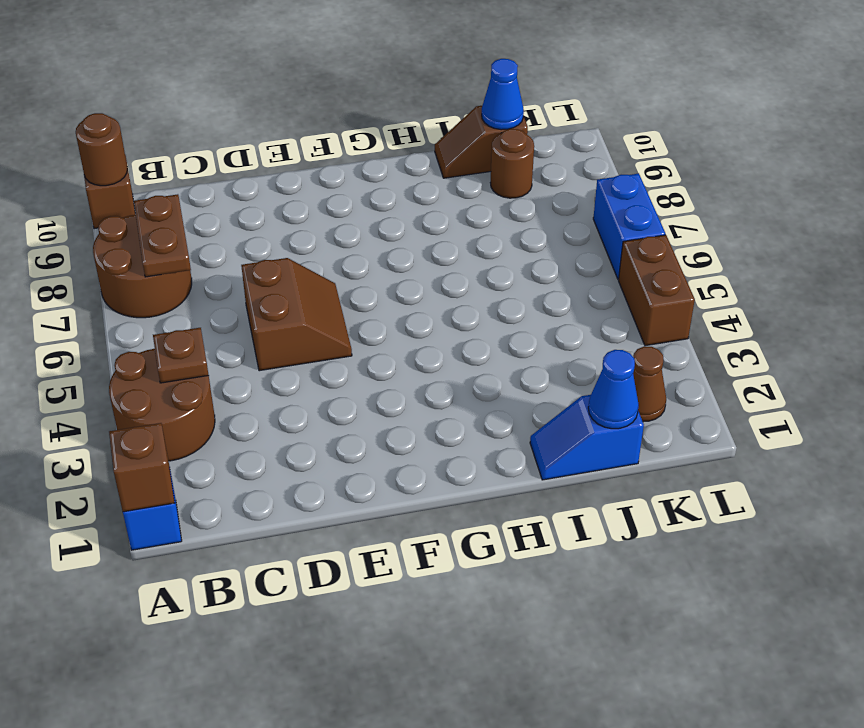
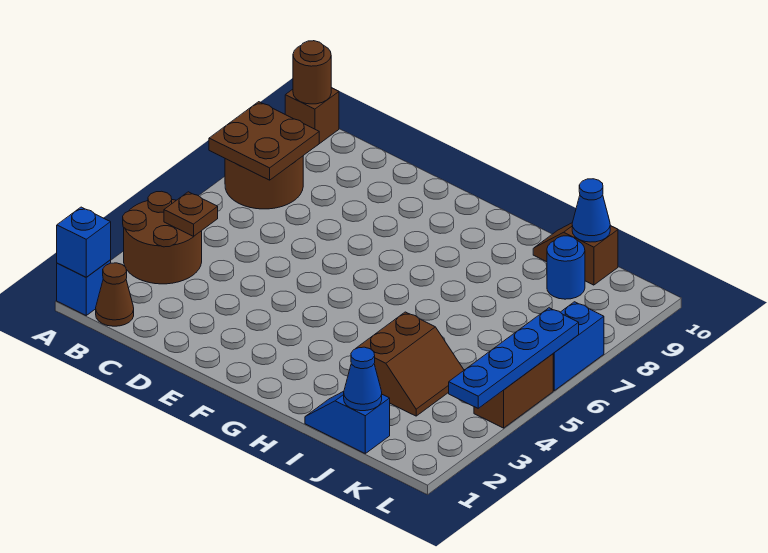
brown brick A1 level 2 -> blue brick A1 level 2
brown plate B7:B8 level 2 -> brown plate A7:B8 level 2
brown slope D5:E6 level 1 top D -> brown slope I3:J4 level 1 top I
brown round brick J9 level 1 -> blue round brick J9 level 1
brown cone K2 level 1 -> brown cone B1 level 1
none -> blue plate L3:L6 level 2

